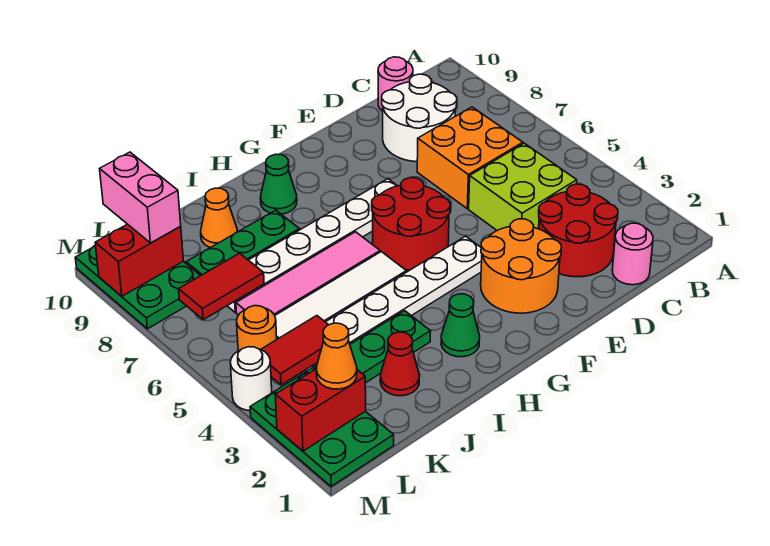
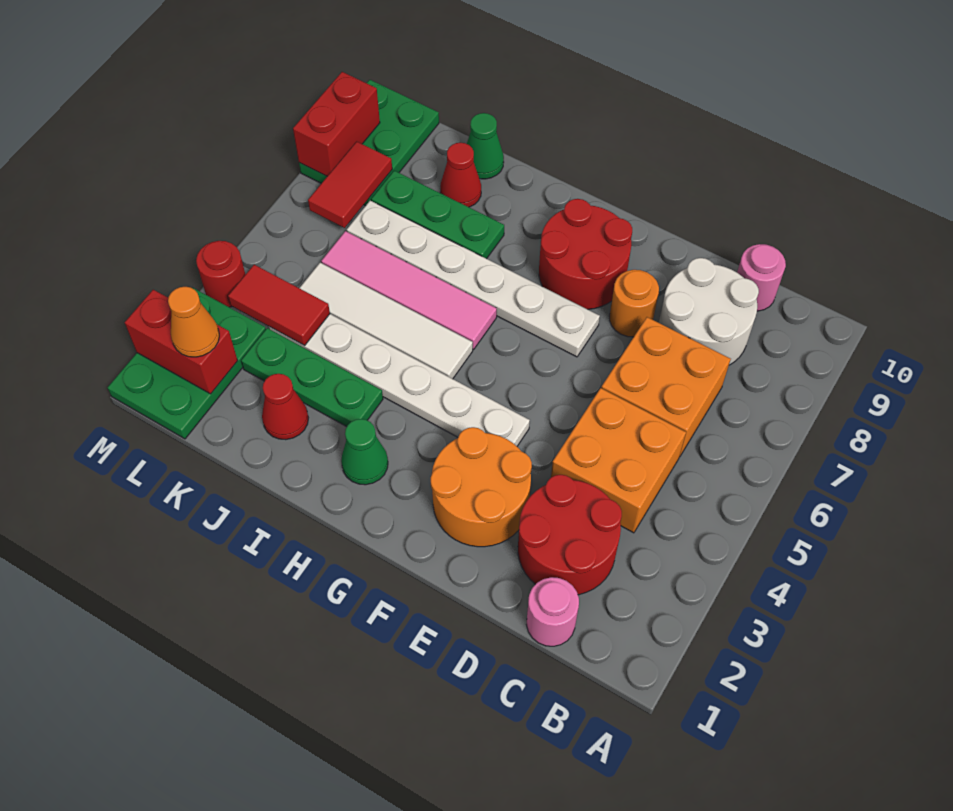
lime brick C4:D5 level 1 -> orange brick C4:D5 level 1
red round brick F5:G6 level 1 -> red round brick F8:G9 level 1
green cone H9 level 1 -> green cone J10 level 1
orange cone J9 level 1 -> red cone J9 level 1
red tile K7:L7 level 2 -> red tile L7:L8 level 2
orange round brick L5 level 1 -> orange round brick E8 level 1
red brick L9:M9 level 2 -> red brick M8:M9 level 2
pink brick L9:L10 level 3 -> none
white round brick M4 level 1 -> red round brick M4 level 1

